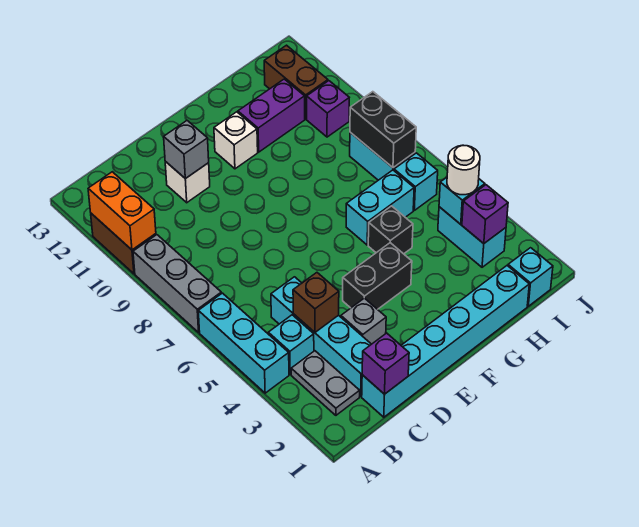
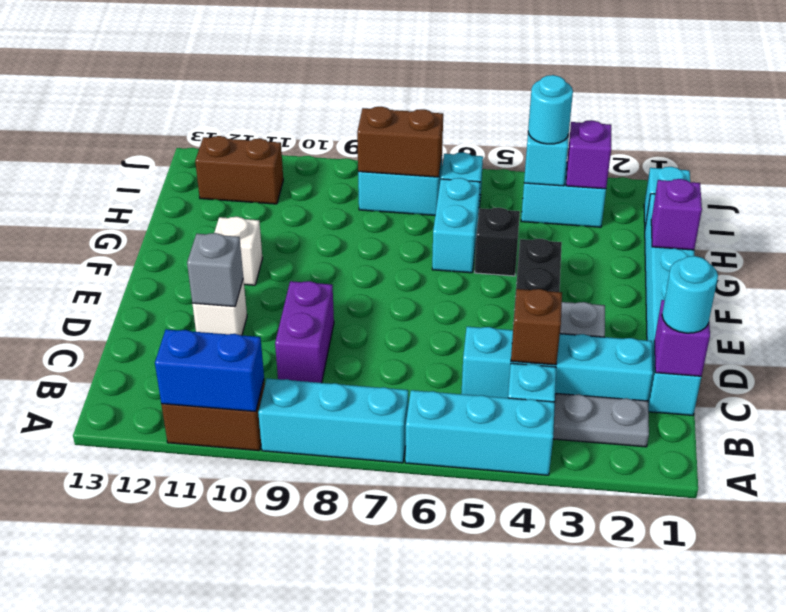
grey brick A7:A9 level 1 -> cyan brick A7:A9 level 1
orange brick A10:A11 level 2 -> blue brick A10:A11 level 2
none -> cyan round brick C1 level 3
purple brick G11:H11 level 1 -> purple brick C9:D9 level 1
white round brick I4 level 3 -> cyan round brick I4 level 3
black brick I7:I8 level 2 -> brown brick I7:I8 level 2
purple brick I10 level 1 -> purple brick G1 level 2

